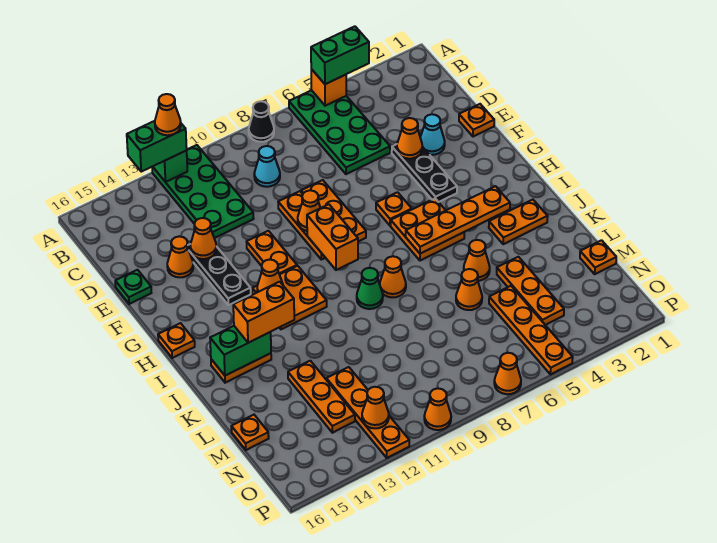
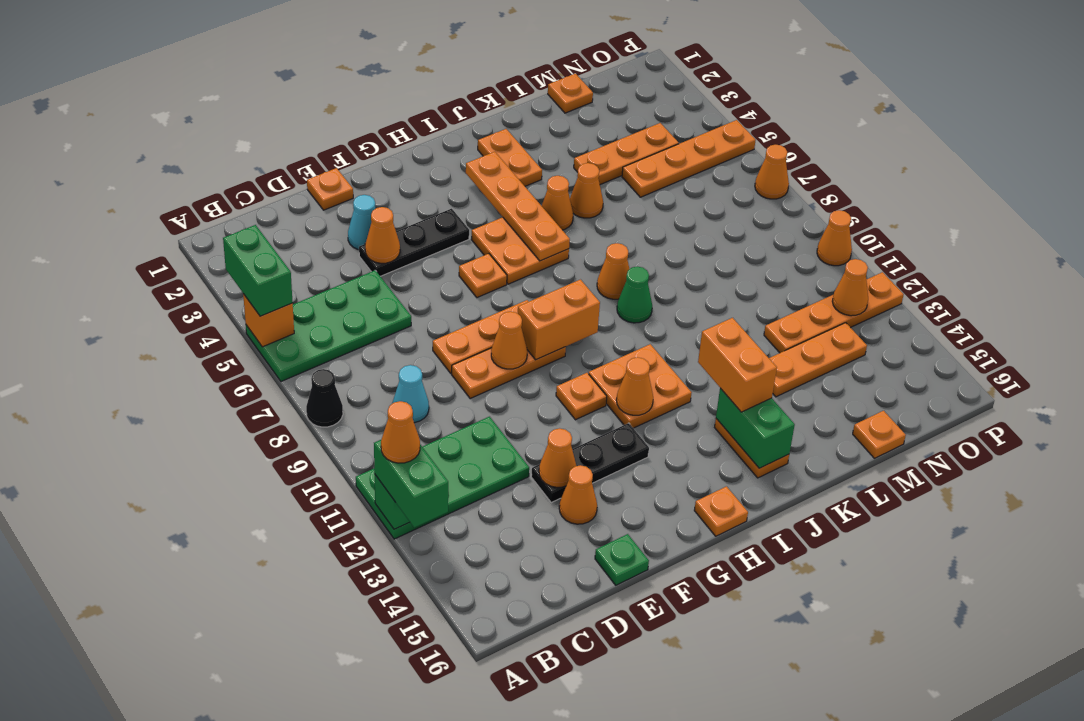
orange plate F11:G11 level 1 -> orange plate G11 level 1
orange cone L6 level 1 -> orange cone J5 level 1

